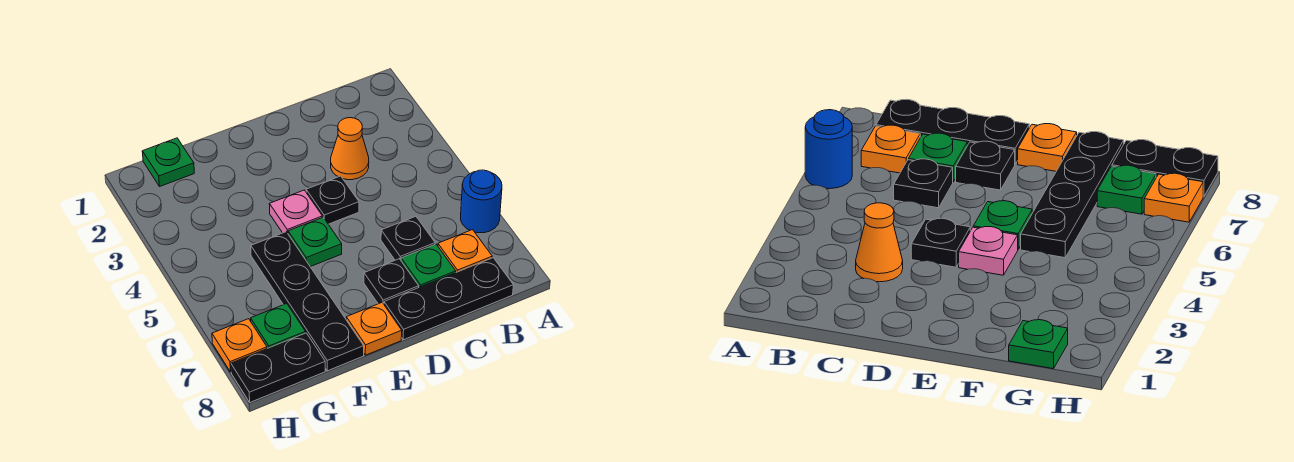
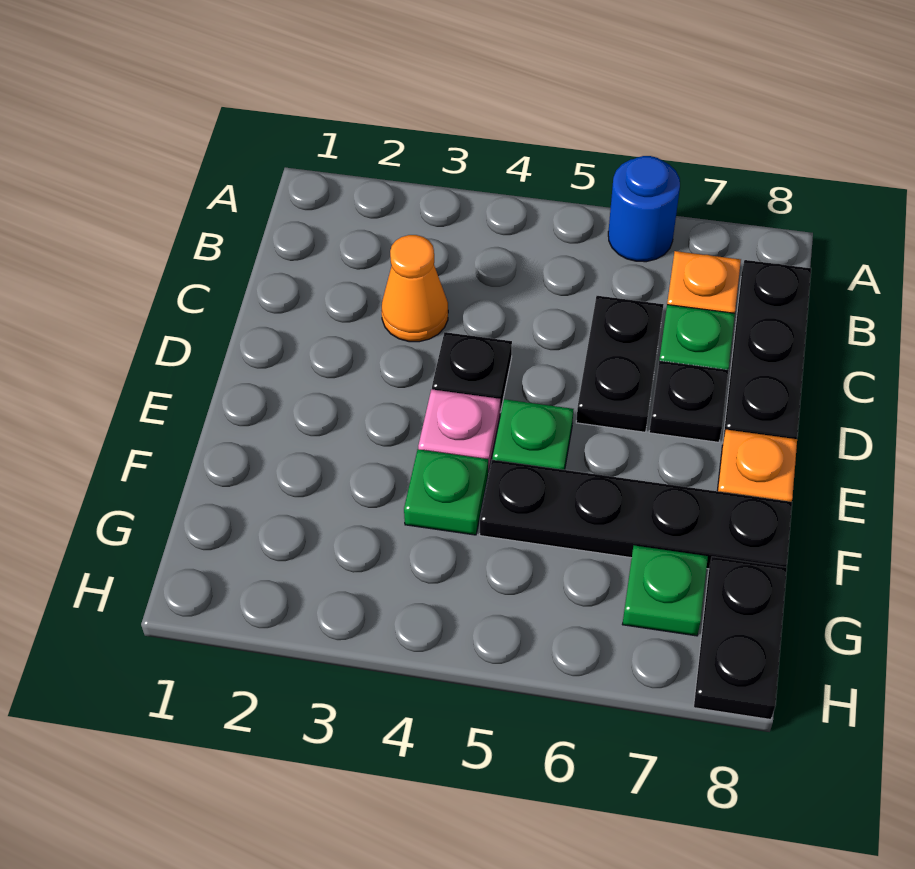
black plate C6 level 1 -> black plate C6:D6 level 1
green plate G1 level 1 -> green plate F4 level 1
orange plate H7 level 1 -> none

